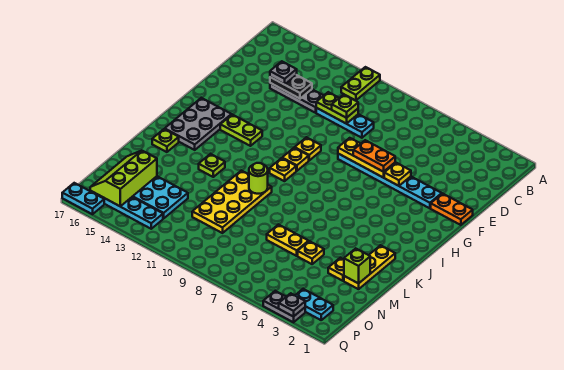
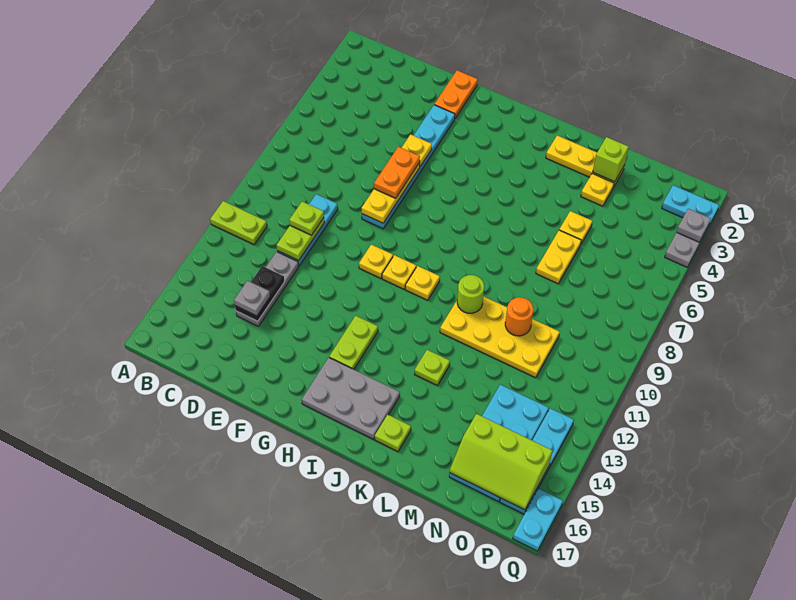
none -> orange round brick M10 level 2
cyan plate P2:P3 level 1 -> cyan plate P2:Q2 level 1

